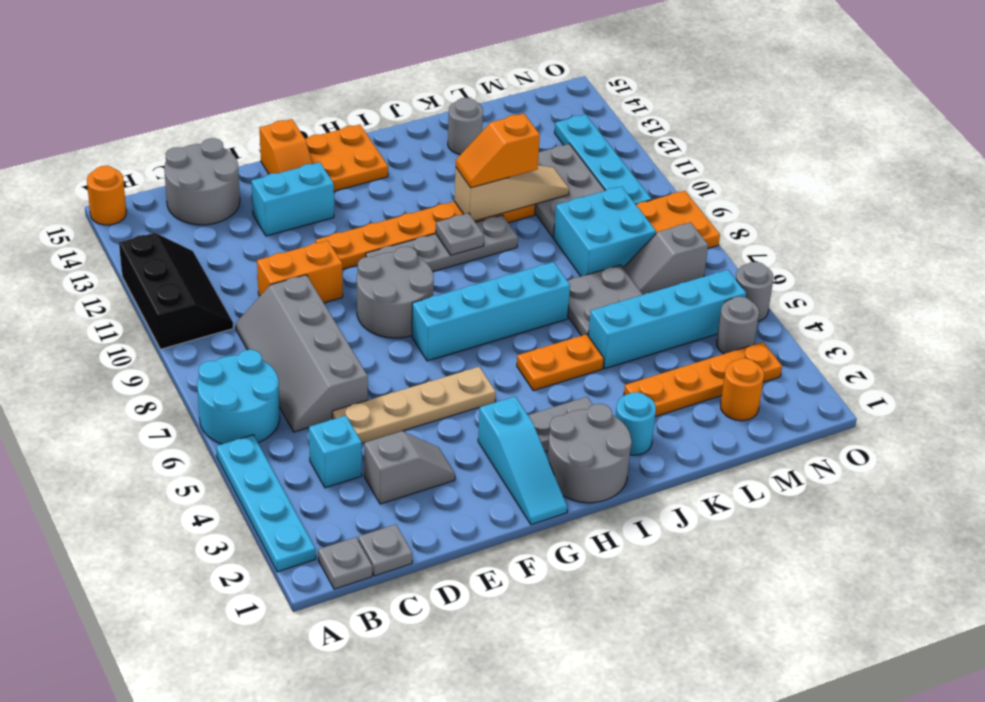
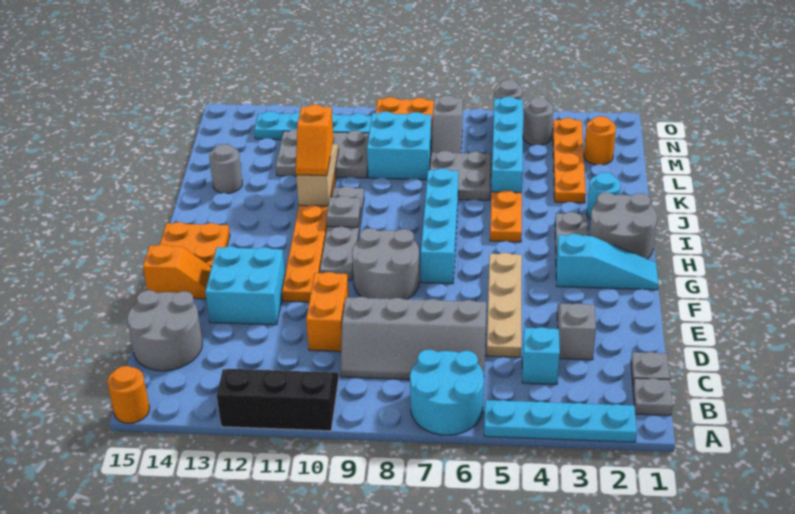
cyan brick E13:F13 level 1 -> cyan brick E12:F13 level 1

